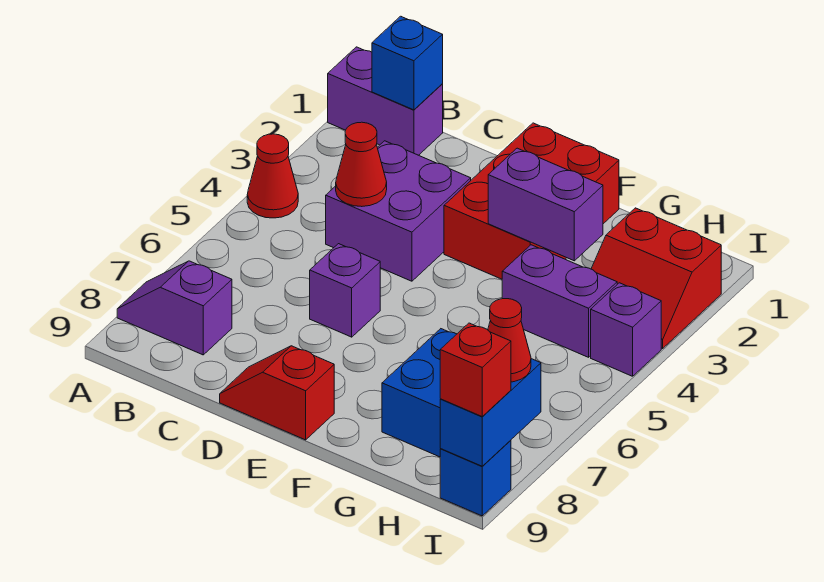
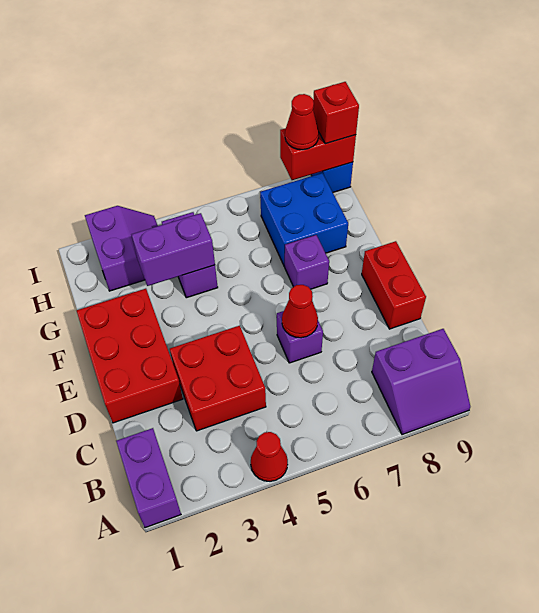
purple slope A8:B8 level 1 top B -> purple slope A8:B9 level 1 top B
blue brick B1 level 2 -> none
purple brick C3:D4 level 1 -> red brick C3:D4 level 1
red cone C4 level 2 -> red cone D6 level 2
red slope D9:E9 level 1 top E -> red brick D9:E9 level 1
red brick E1:F3 level 1 -> red brick D1:F2 level 1
purple brick F3:G3 level 2 -> purple brick G3:G4 level 2
red slope H2:I3 level 1 top 2 -> purple slope H2:I3 level 1 top 2
purple brick I4 level 1 -> purple brick F7 level 1
blue brick I8:I9 level 2 -> red brick I8:I9 level 2

